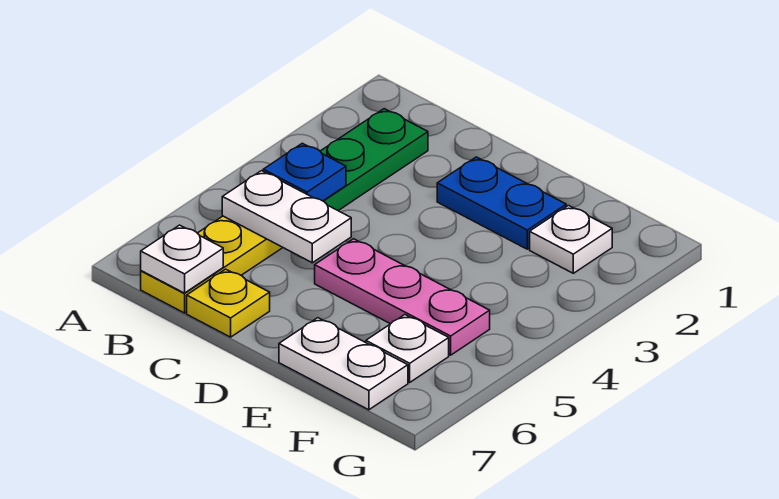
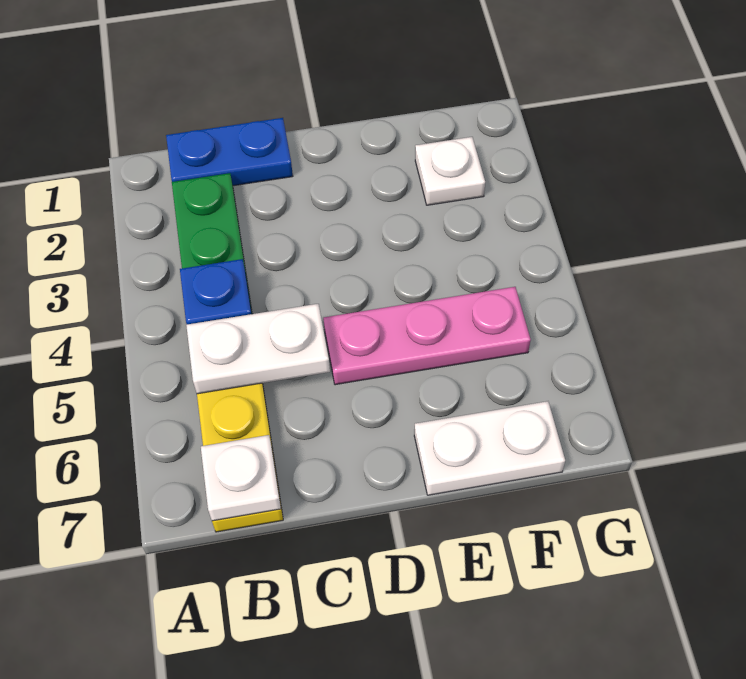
yellow plate C7 level 1 -> none
blue plate D2:E2 level 1 -> blue plate B1:C1 level 1
white plate F6 level 1 -> none

